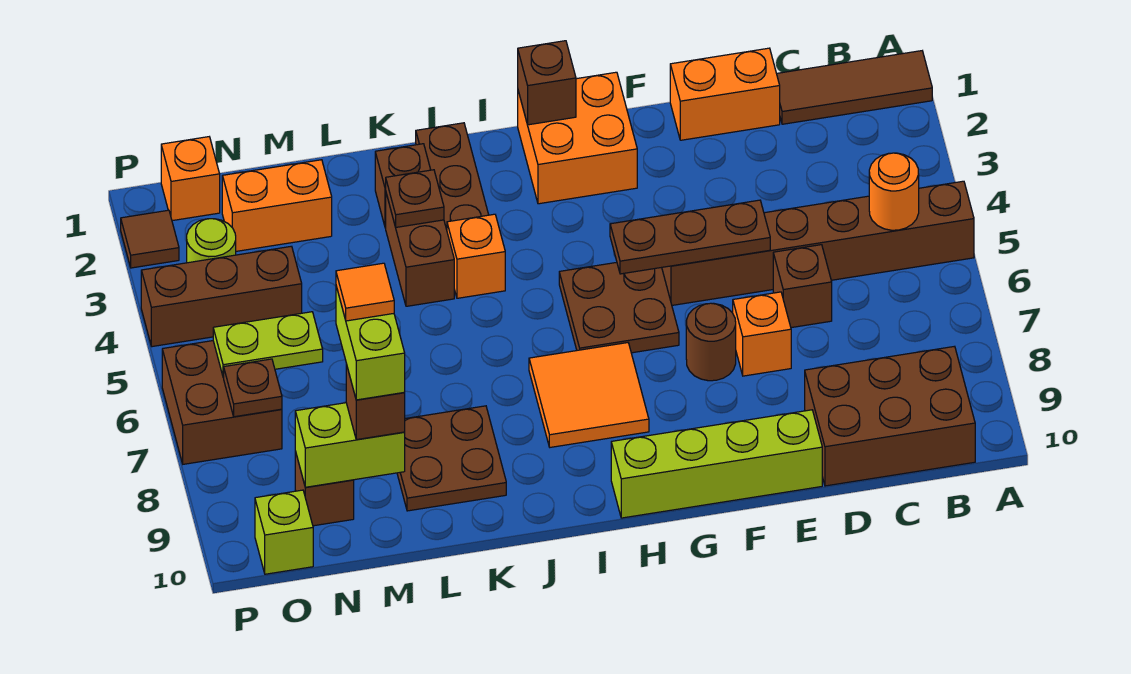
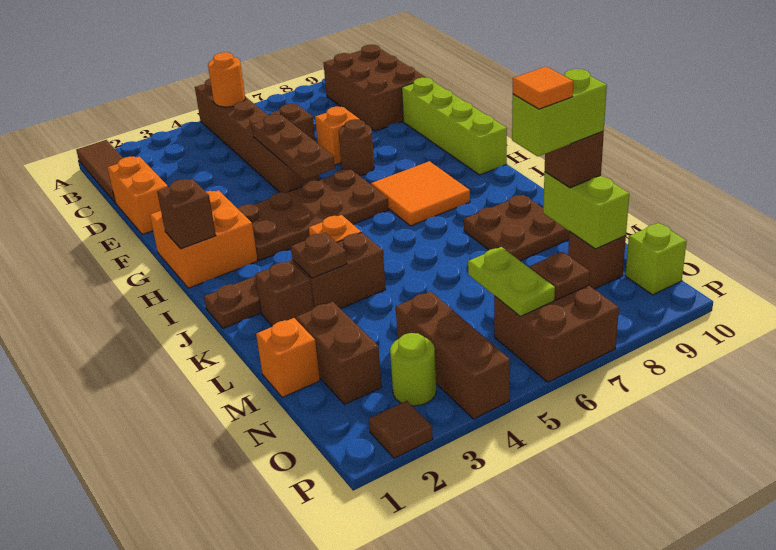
brown plate G5:H6 level 1 -> brown plate G3:H6 level 1
orange brick M2:N2 level 1 -> brown brick M2:N2 level 1
orange brick O1 level 1 -> orange brick M1 level 1

